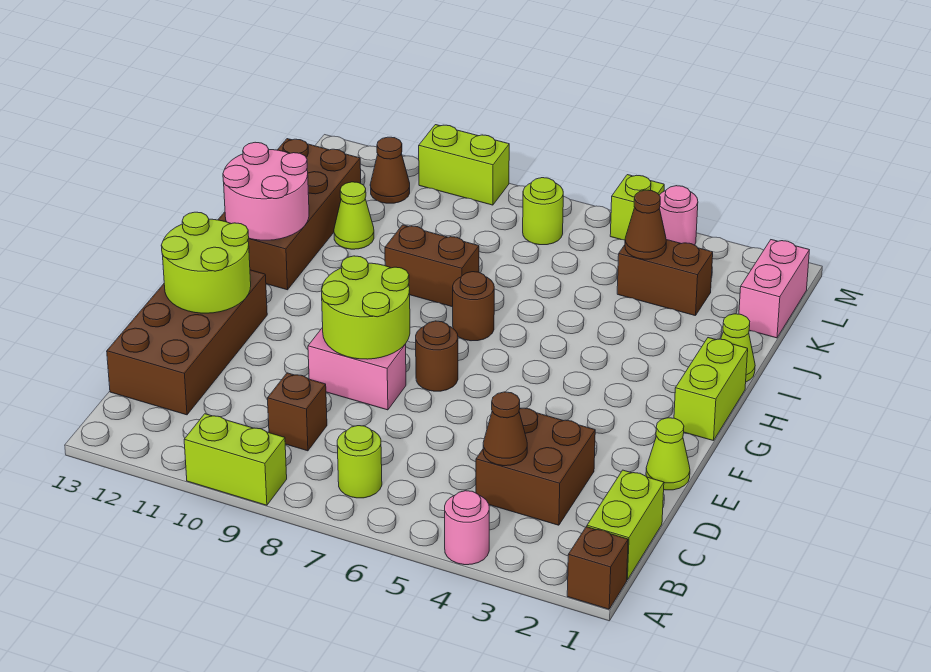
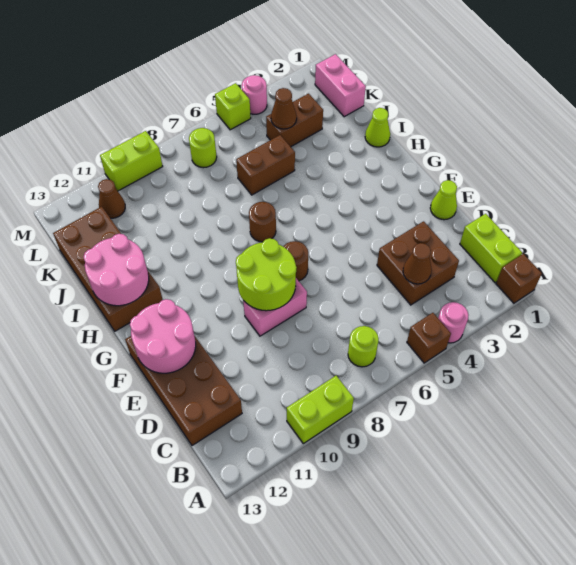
brown brick C9 level 1 -> brown brick A5 level 1
lime round brick E12:F13 level 2 -> pink round brick E12:F13 level 2
lime brick G1:H1 level 1 -> none
brown brick I8:I9 level 1 -> brown brick J5:J6 level 1
lime cone J11 level 1 -> none

